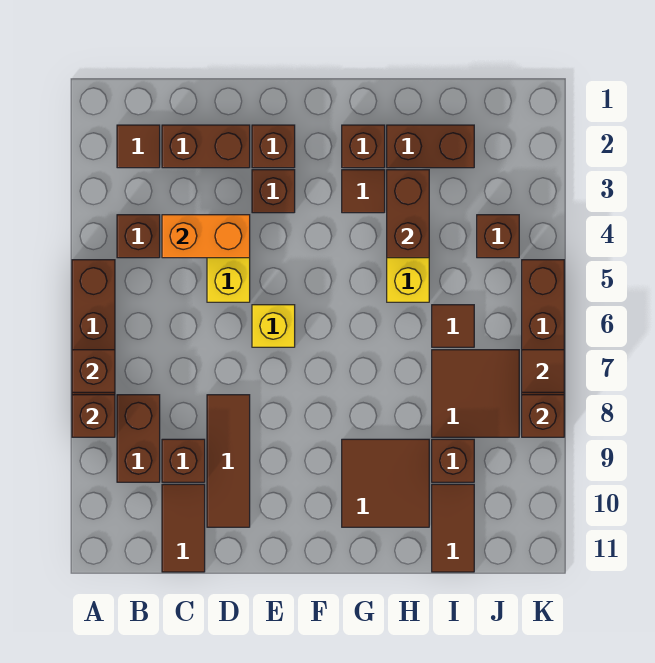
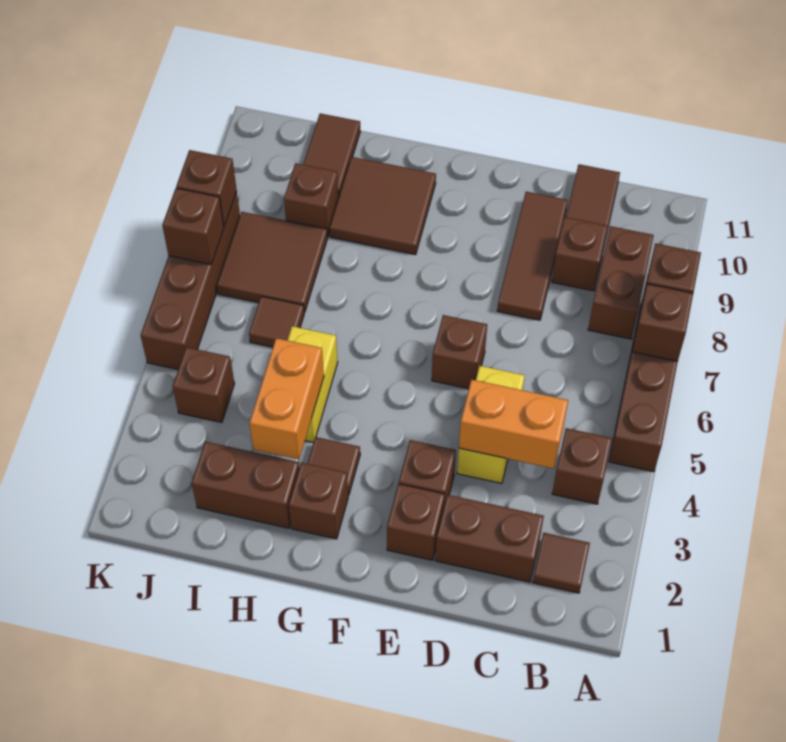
yellow brick E6 level 1 -> brown brick E6 level 1
brown brick H3:H4 level 2 -> orange brick H3:H4 level 2
brown tile K7 level 2 -> brown brick K7 level 2

